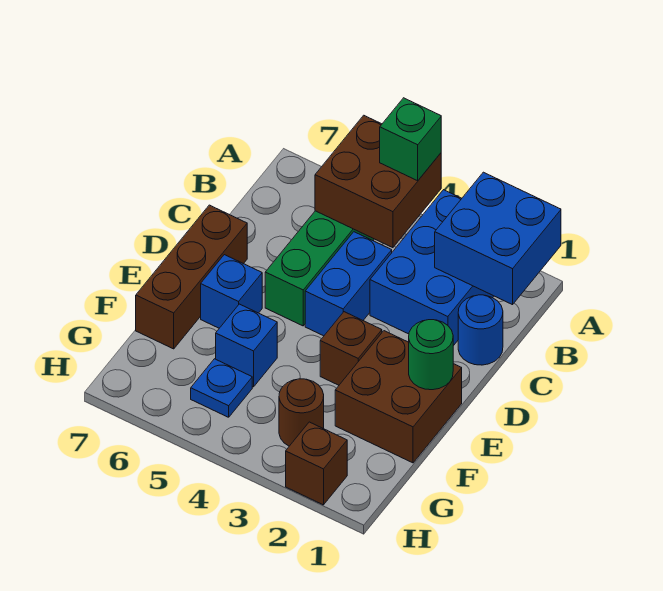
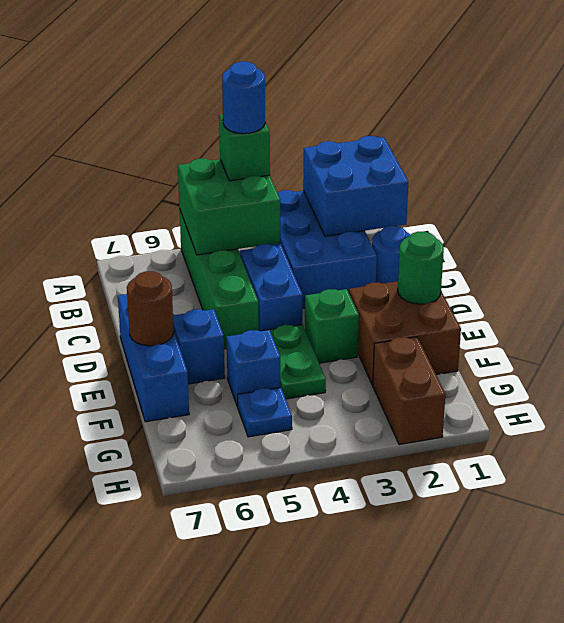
brown brick A4:B5 level 2 -> green brick A4:B5 level 2
none -> blue round brick A4 level 4
brown brick D7:F7 level 1 -> blue brick D7:F7 level 1
brown brick E3 level 1 -> green brick E3 level 1
none -> green plate E4:F4 level 1
brown round brick G3 level 1 -> brown round brick E7 level 2
brown brick H2 level 1 -> brown brick G2:H2 level 1

